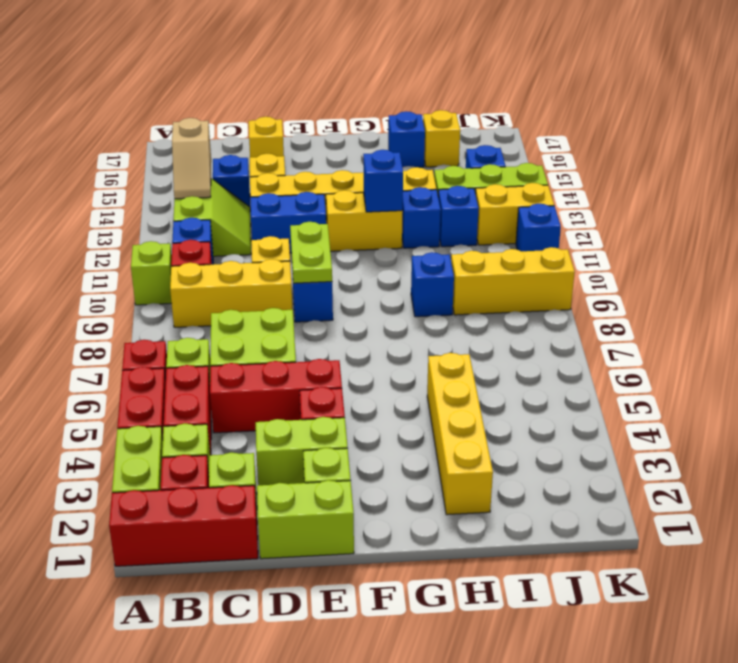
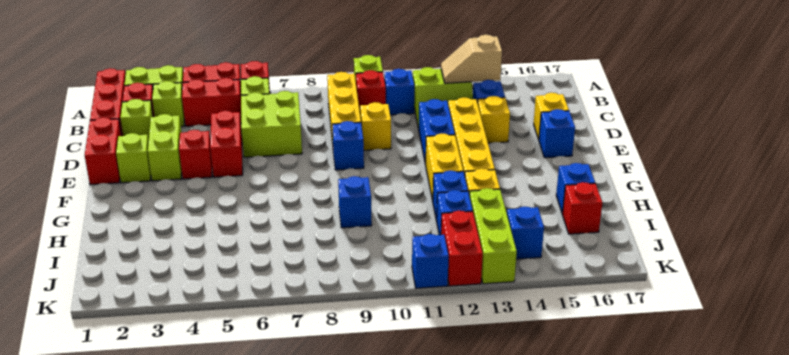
red brick C5:E5 level 1 -> red brick D5:E5 level 1
lime brick D1:E1 level 1 -> red brick D1:E1 level 1
lime plate E9:E10 level 2 -> none
blue brick G12 level 2 -> blue brick E16 level 1
yellow brick H2:H5 level 1 -> none
yellow brick I9:K9 level 1 -> none
yellow brick I16 level 1 -> red brick I16 level 1
yellow brick J12:K12 level 1 -> red brick J12:K12 level 1

